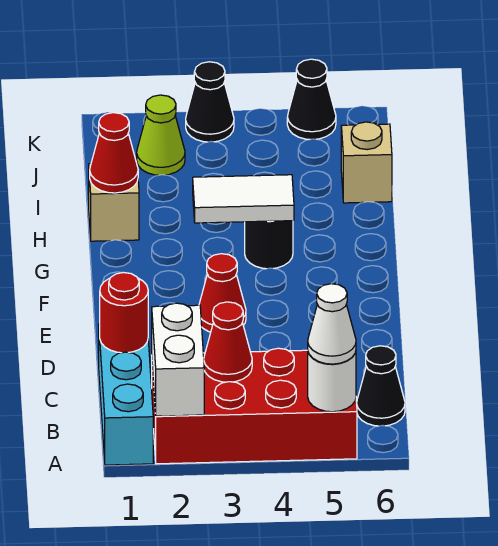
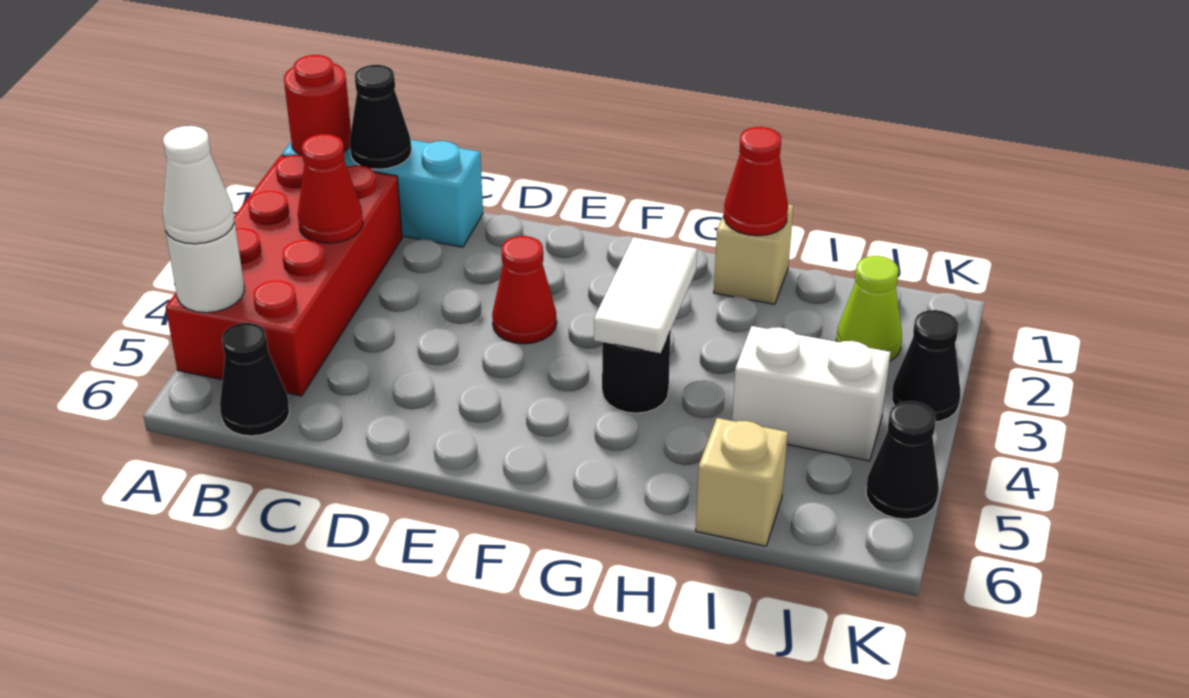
white brick A2:B2 level 2 -> white brick I4:J4 level 1
none -> black cone B1 level 2
red round brick C1 level 2 -> red round brick A1 level 2

